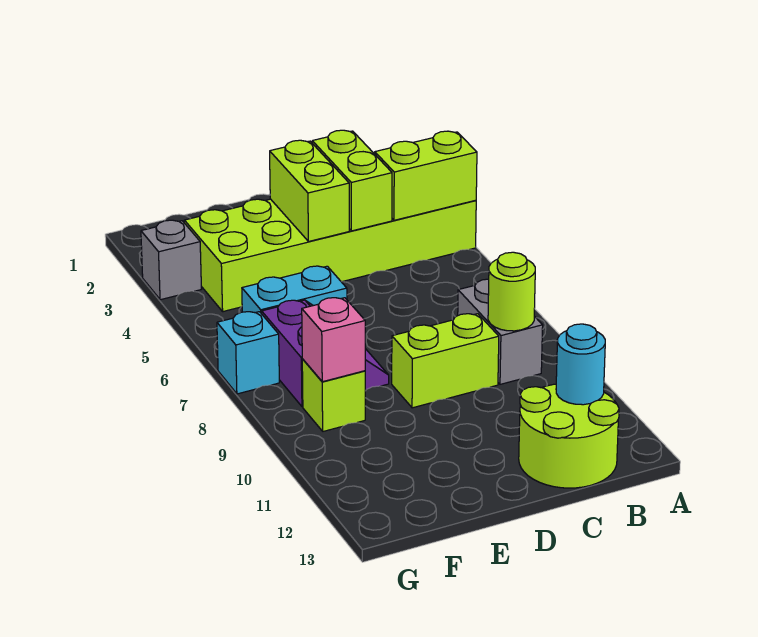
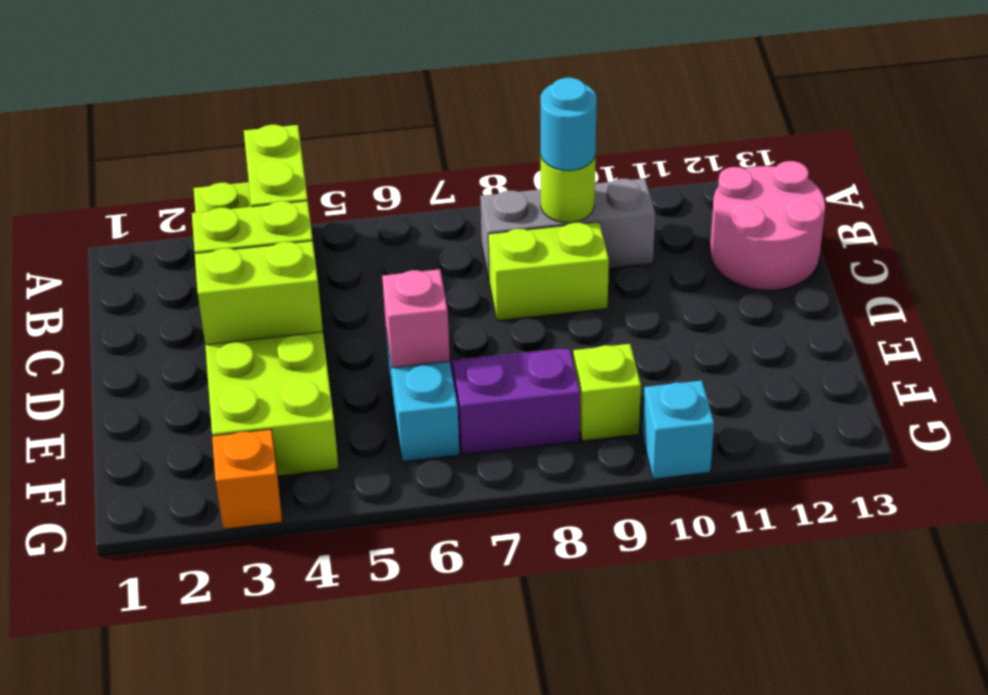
grey brick B8:B9 level 1 -> grey brick B8:B10 level 1
lime round brick B12:C13 level 1 -> pink round brick B12:C13 level 1
cyan round brick B12 level 2 -> cyan round brick B9 level 3
lime brick C9:D9 level 1 -> lime brick C8:C9 level 1
pink brick F9 level 2 -> pink brick E6 level 2
grey brick G3 level 1 -> orange brick G3 level 1
cyan brick G7 level 1 -> cyan brick G10 level 1

